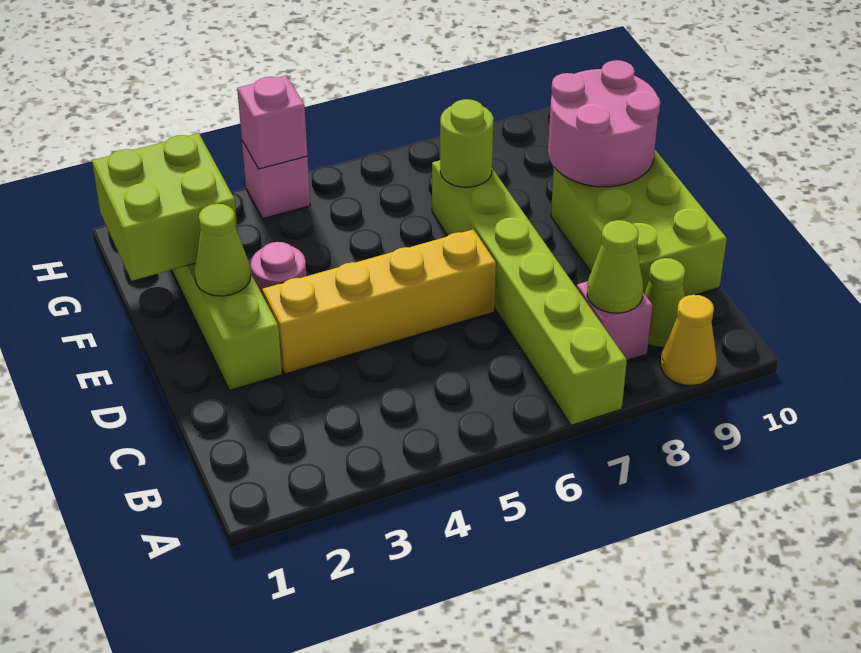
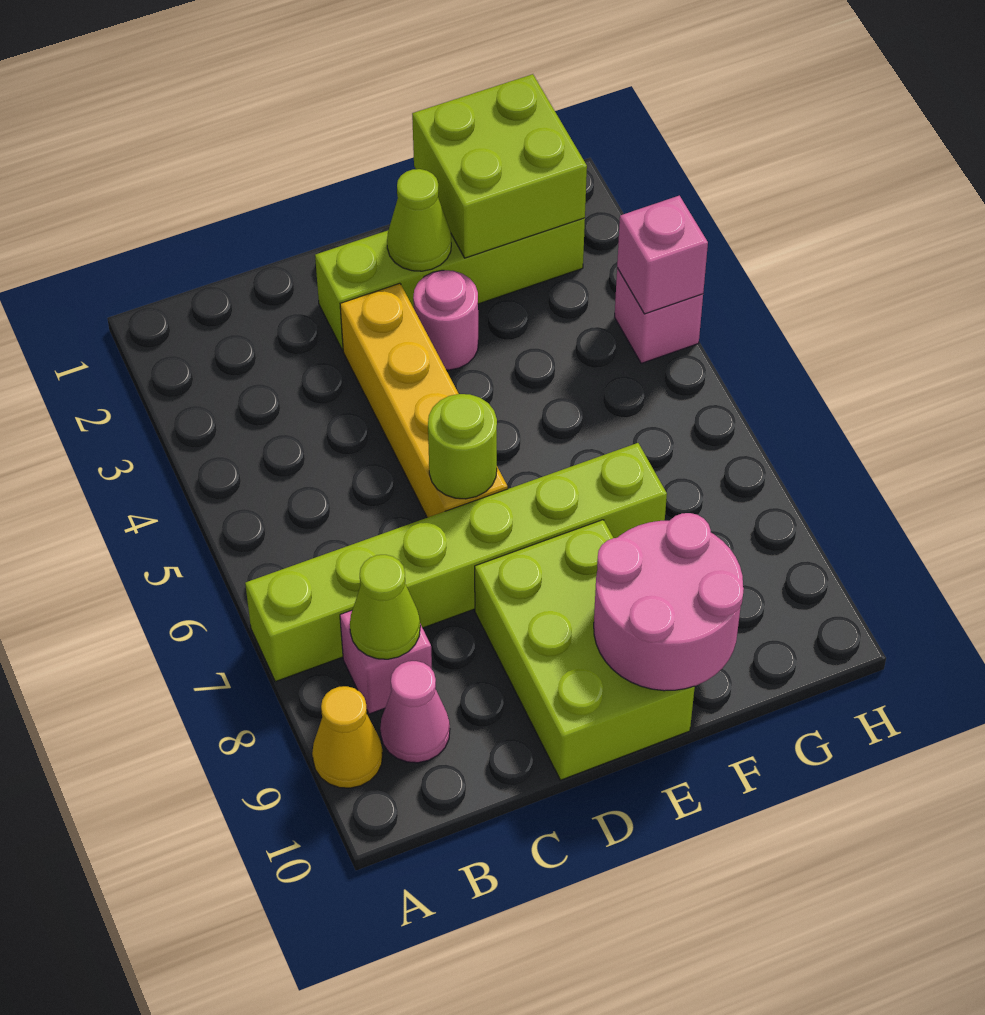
lime cone B9 level 1 -> pink cone B9 level 1
lime brick C9:E10 level 1 -> lime brick D8:E10 level 1
lime round brick F7 level 2 -> lime round brick D6 level 2

